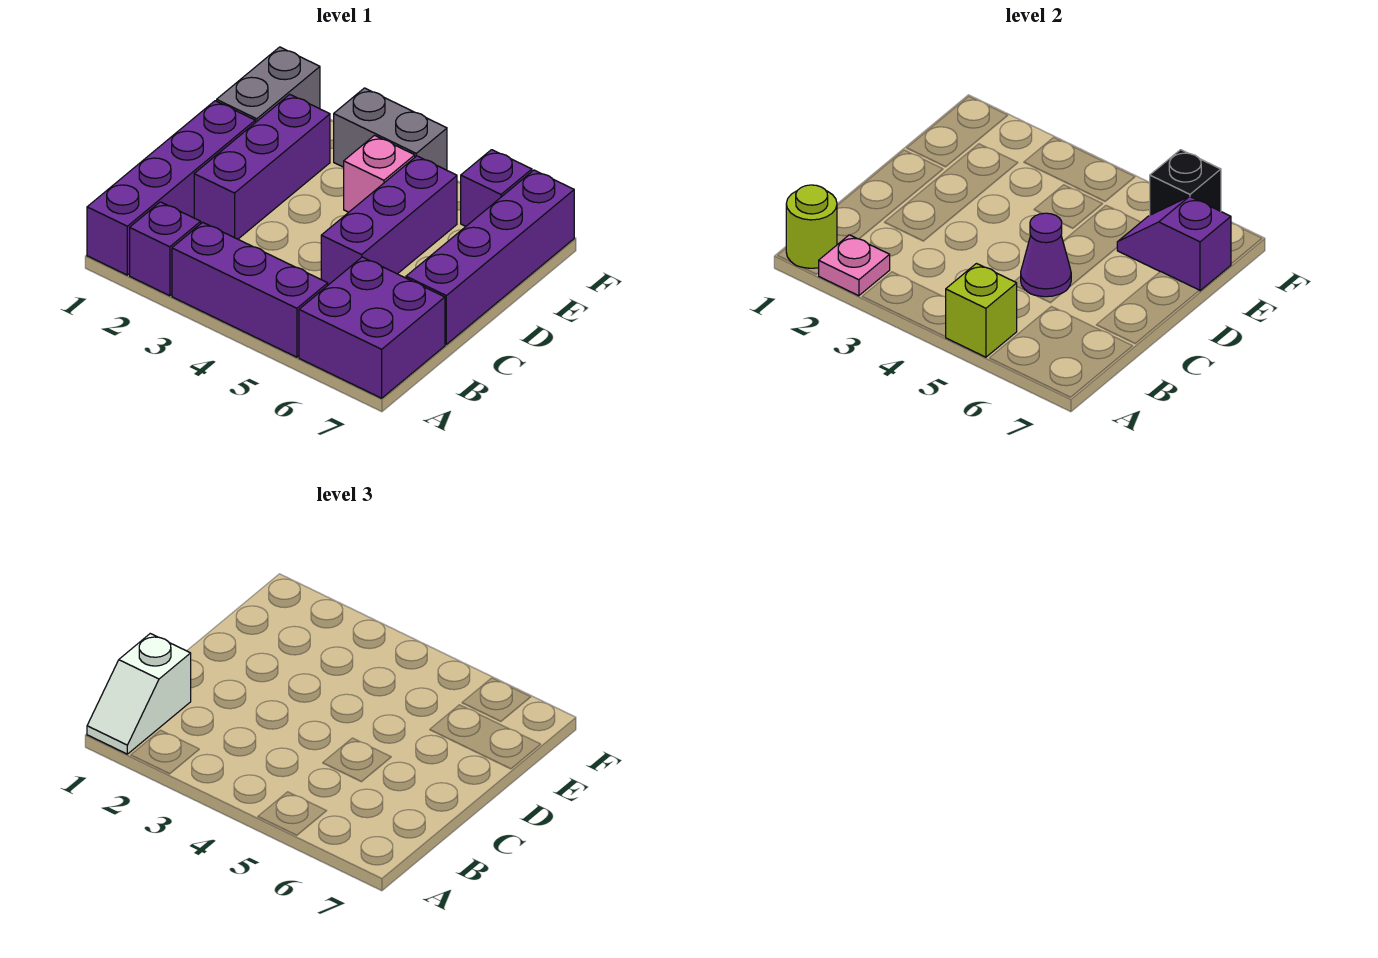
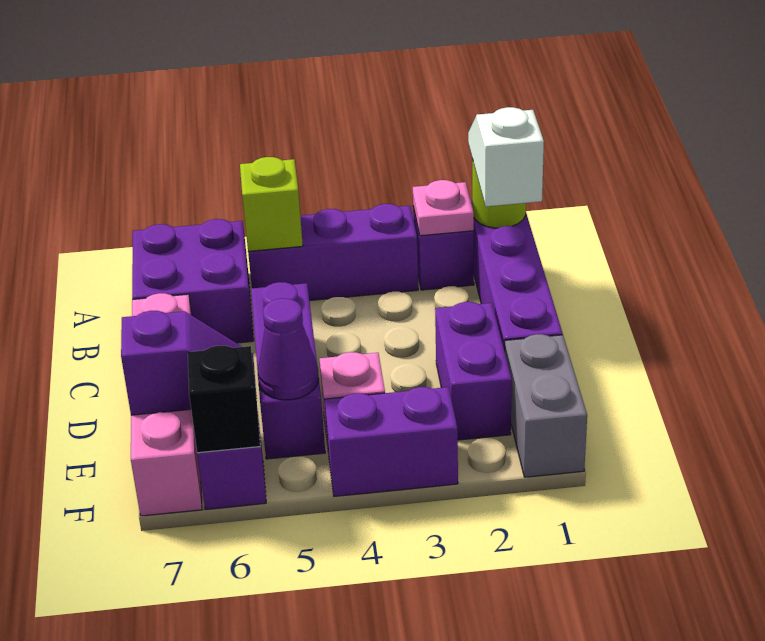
purple brick C2:E2 level 1 -> purple brick D2:E2 level 1
purple cone C5 level 2 -> purple cone E5 level 2
purple brick C7:F7 level 1 -> pink brick C7:F7 level 1
grey brick F3:F4 level 1 -> purple brick F3:F4 level 1

